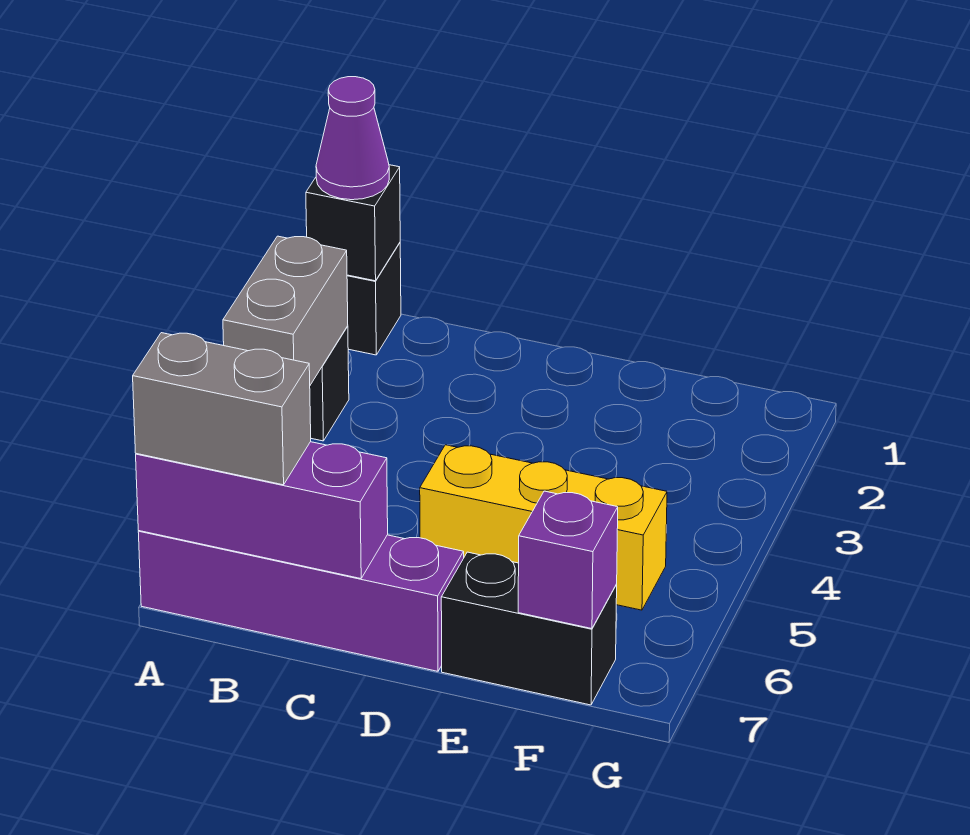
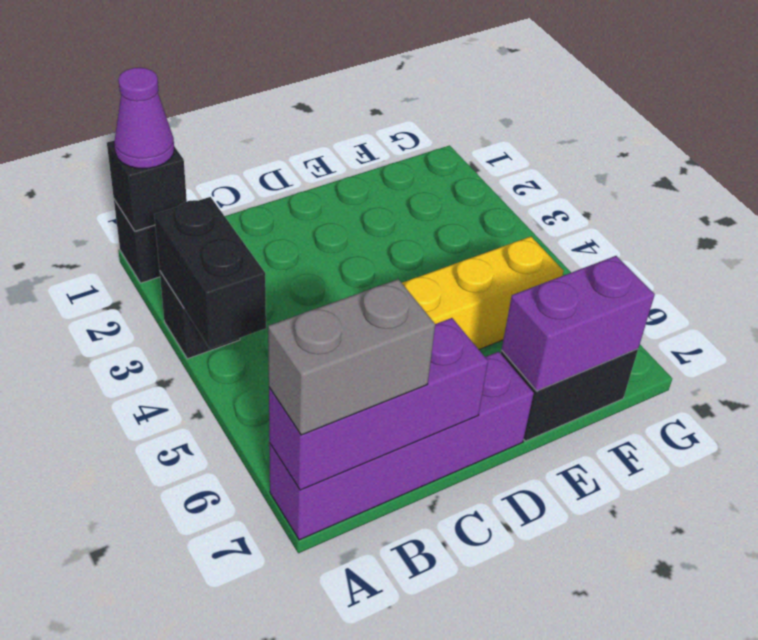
grey brick A3:A4 level 2 -> black brick A3:A4 level 2
purple brick F7 level 2 -> purple brick E7:F7 level 2

